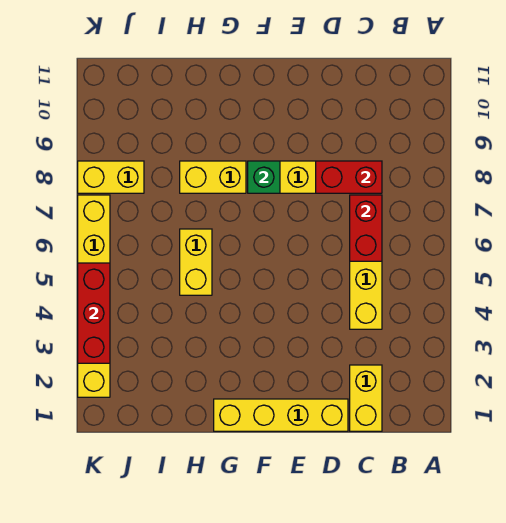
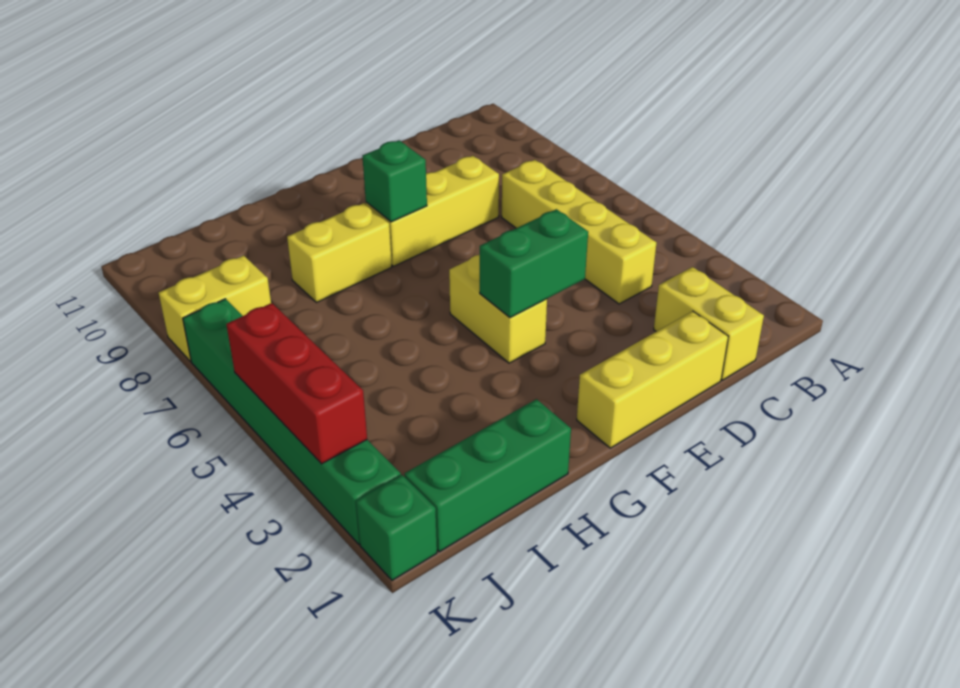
red brick C6:C7 level 2 -> none
red brick C8:D8 level 2 -> none
yellow brick D1:G1 level 1 -> yellow brick D1:F1 level 1
none -> green brick E4:F4 level 2
none -> green brick H1:J1 level 1
yellow brick H5:H6 level 1 -> yellow brick F4:F5 level 1
none -> green brick K1 level 1
yellow brick K2:K7 level 1 -> green brick K2:K7 level 1

